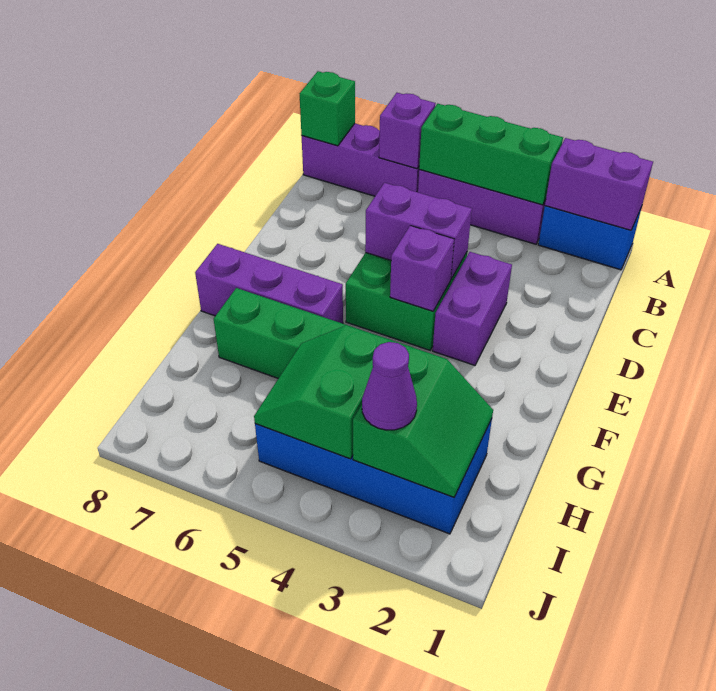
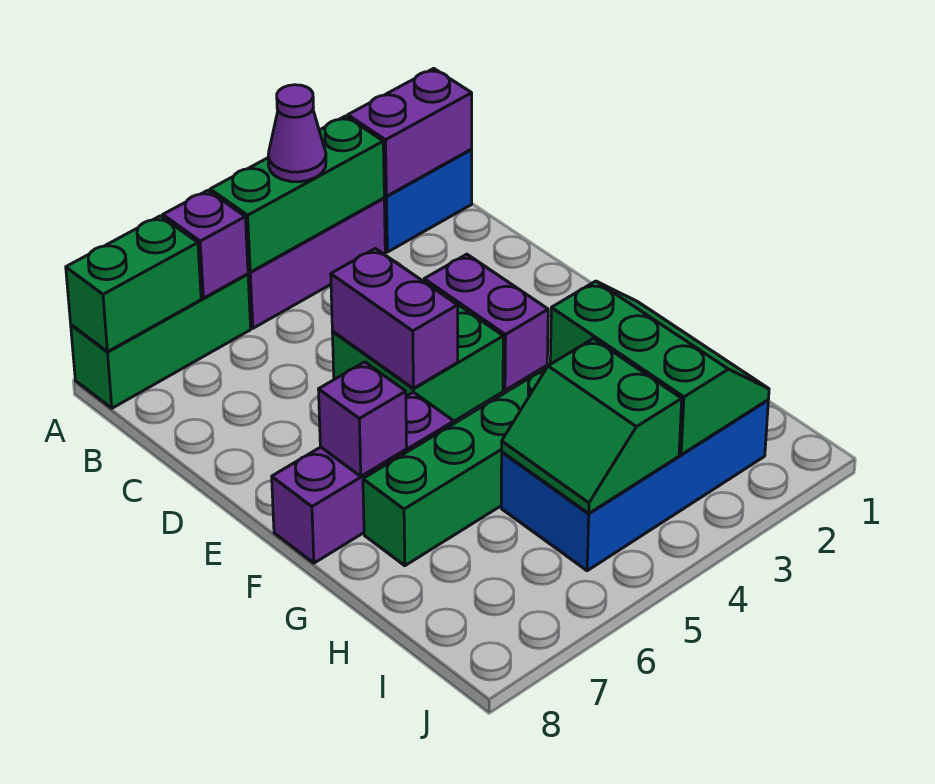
purple brick A6:A8 level 1 -> green brick A6:A8 level 1
green brick A8 level 2 -> green brick A7:A8 level 2
purple brick D4:D5 level 2 -> purple brick D5:E5 level 2
purple brick E4 level 2 -> purple brick F7 level 2
green slope H2:I3 level 2 top 3 -> green slope G2:I3 level 2 top 3
purple cone I3 level 3 -> purple cone A4 level 3

